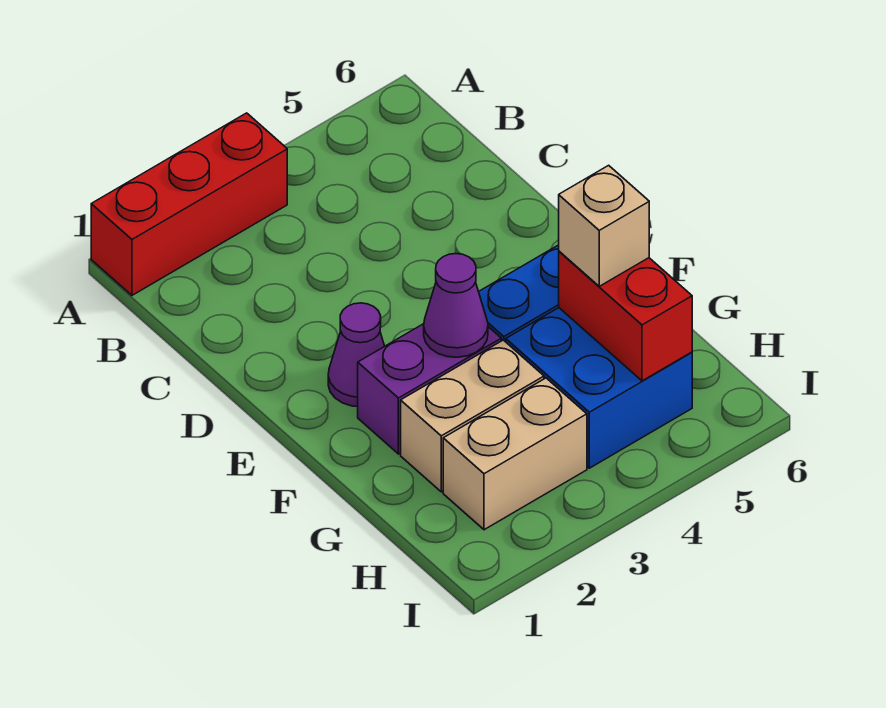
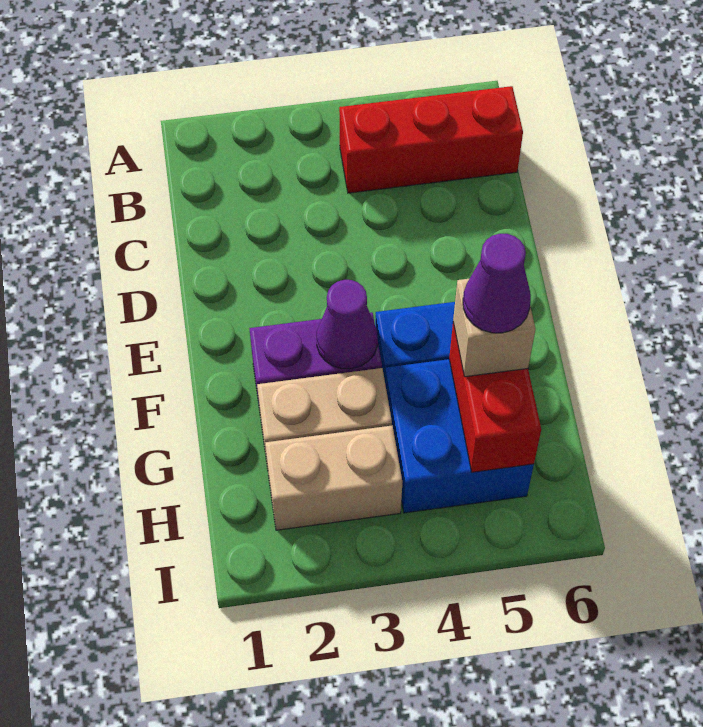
red brick A1:A3 level 1 -> red brick B4:B6 level 1
purple cone E2 level 1 -> purple cone G5 level 4

